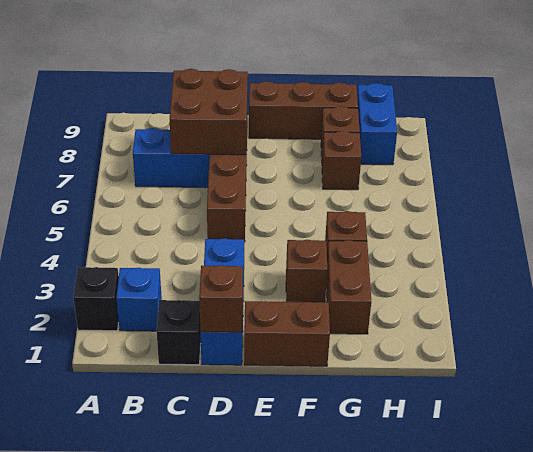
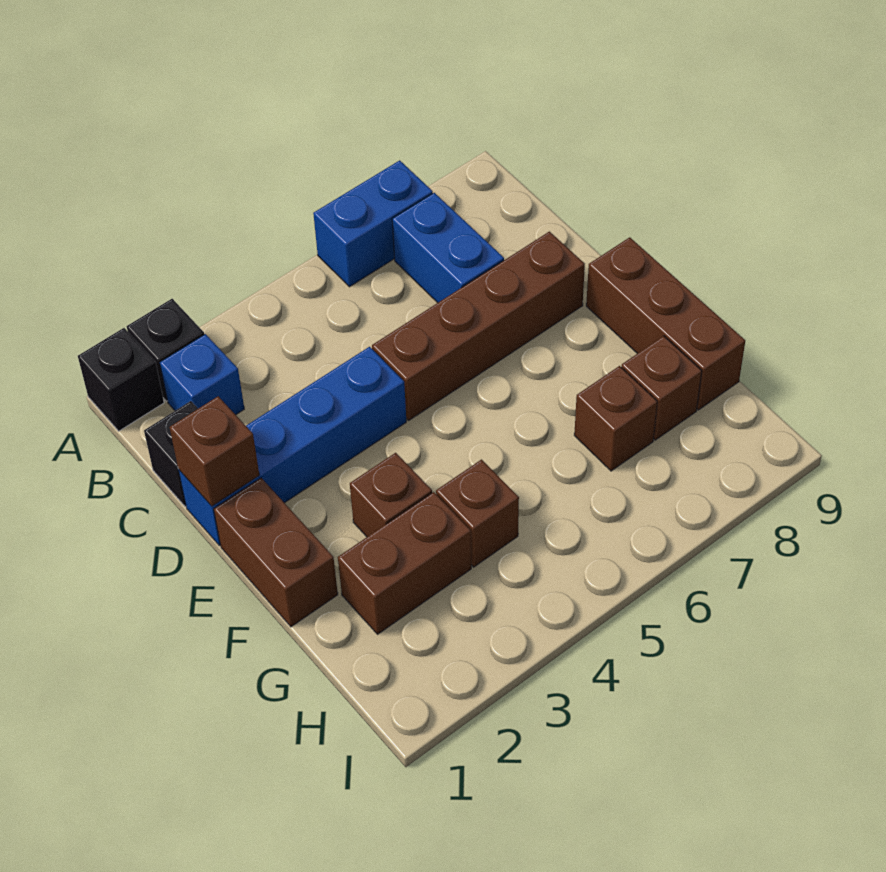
none -> black brick A1 level 1
brown brick C7:D8 level 2 -> none
blue brick D1:D3 level 1 -> blue brick D1:D4 level 1
blue brick H8:H9 level 1 -> blue brick A6:A7 level 1

